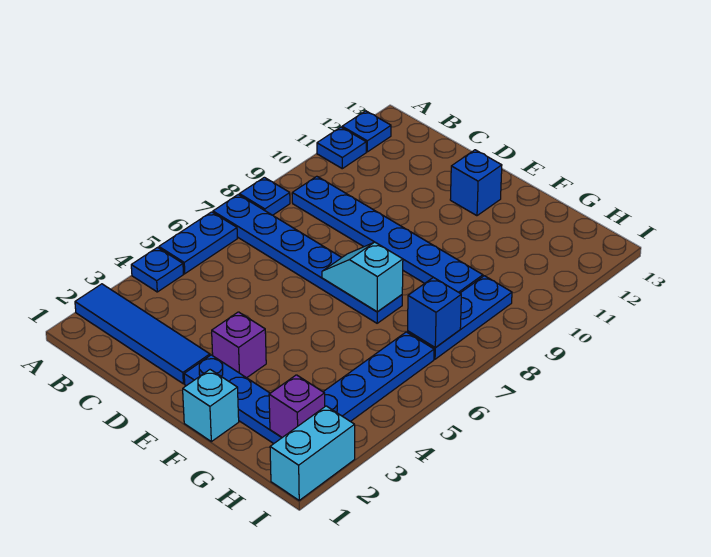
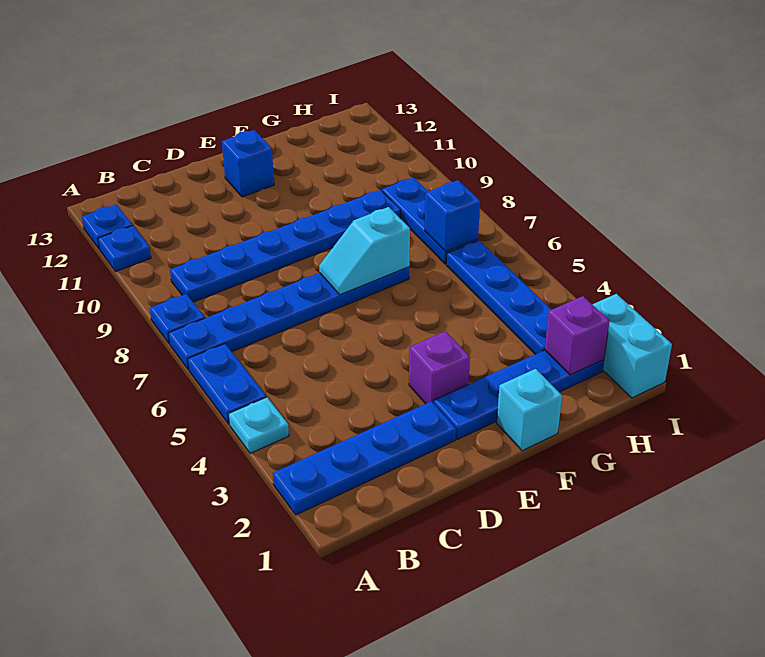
blue tile A2:D2 level 1 -> blue plate A2:D2 level 1
blue plate A4 level 1 -> cyan plate A4 level 1

